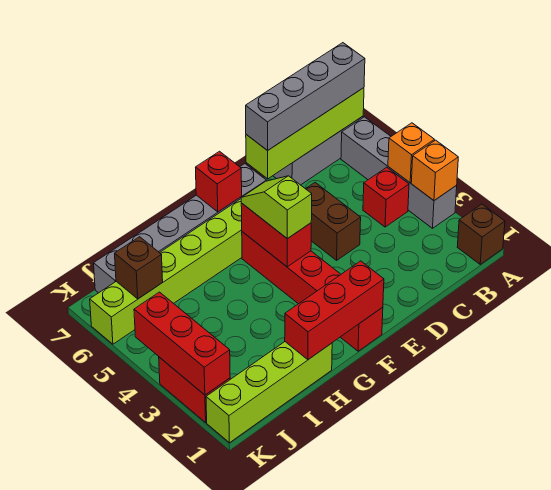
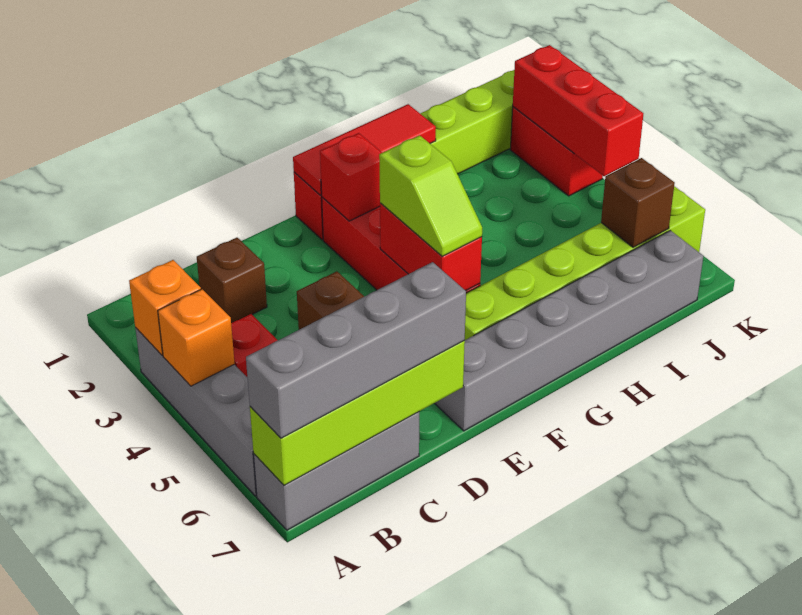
brown brick A1 level 1 -> brown brick C2 level 1
red brick F1:H1 level 2 -> red tile F1:H1 level 2
red brick F7 level 2 -> red brick F2 level 2

